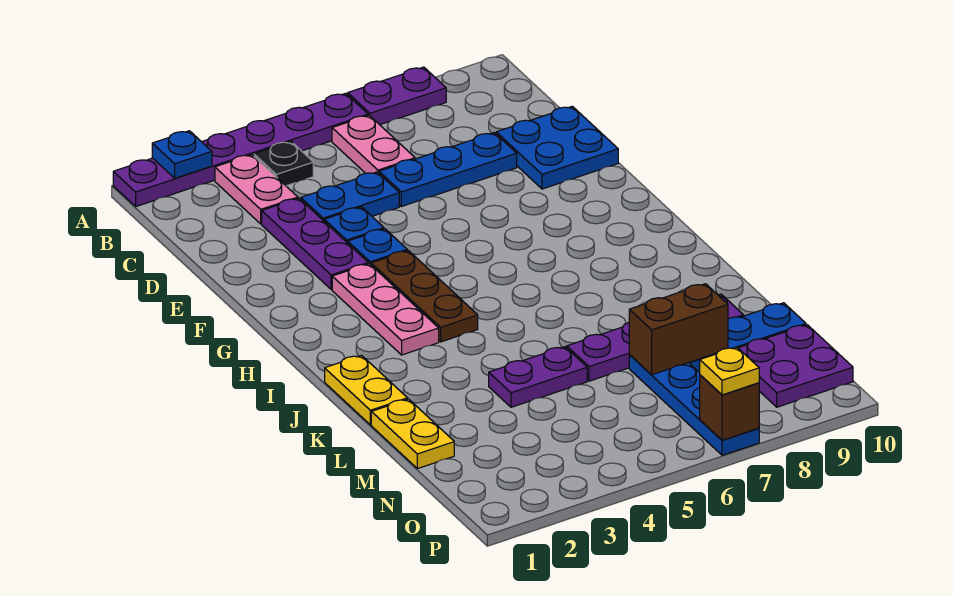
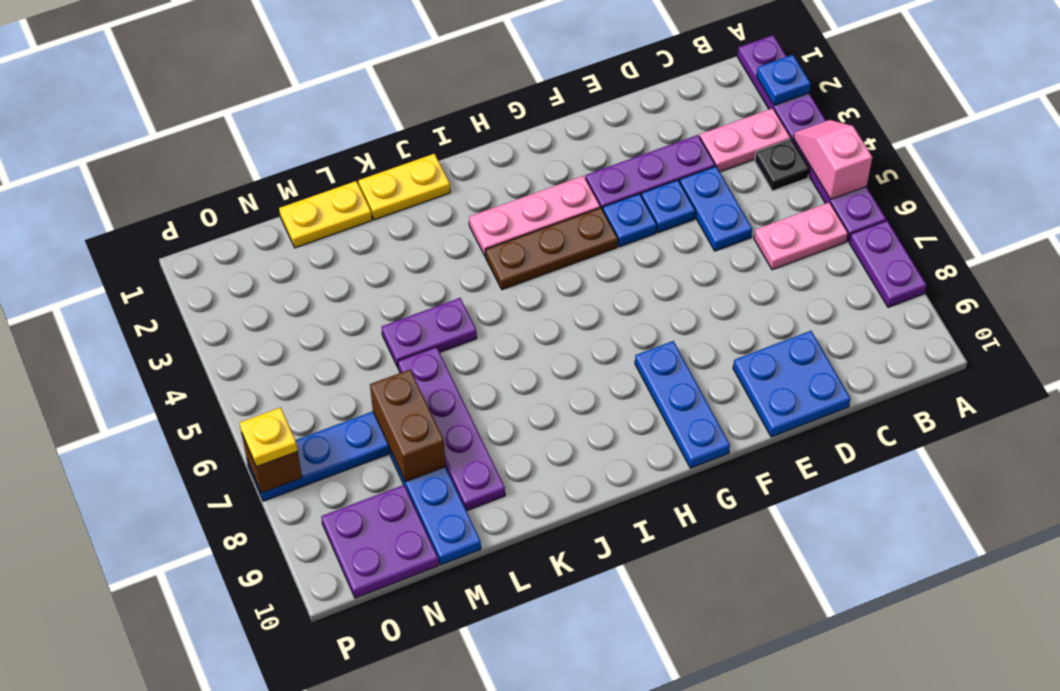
none -> pink slope A4:A5 level 2 top 5
blue plate D6:D8 level 1 -> blue plate G8:G10 level 1
purple plate L4:L5 level 1 -> purple plate K5:L5 level 1

